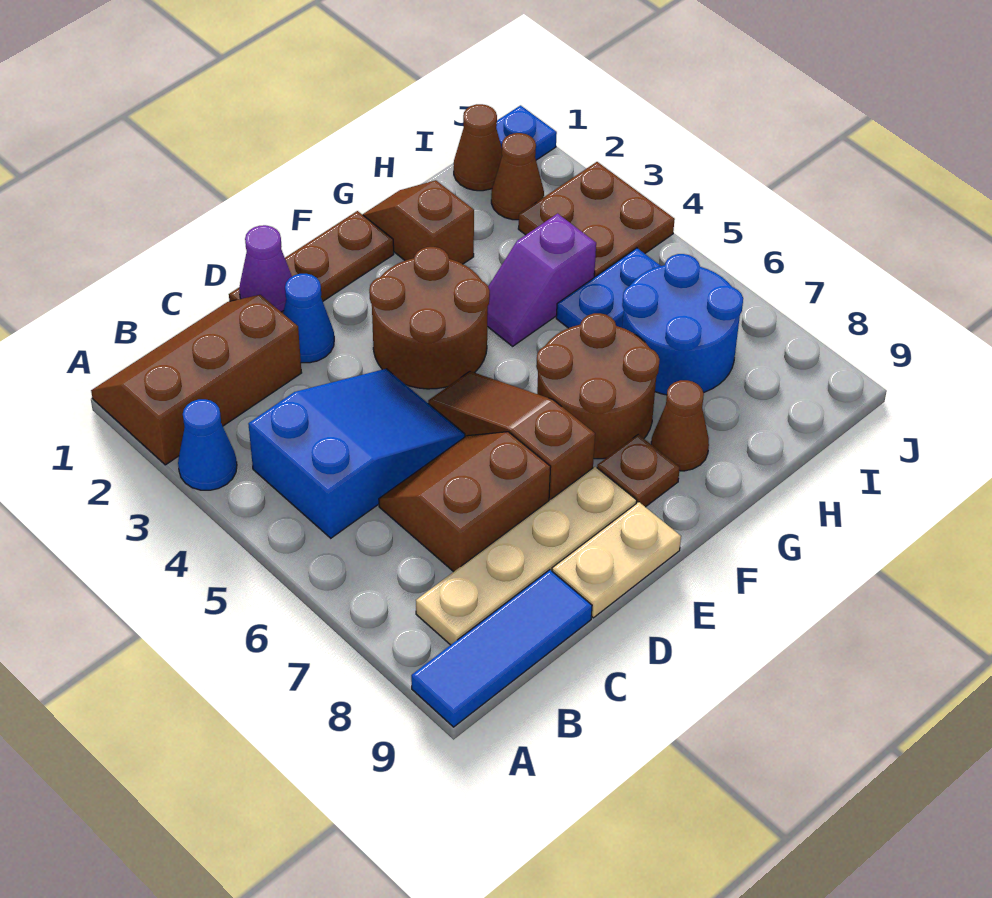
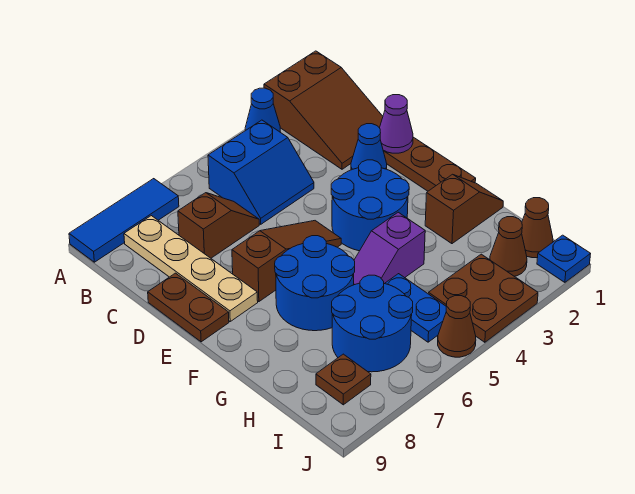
brown slope A1:C2 level 1 top 2 -> brown slope A1:C2 level 1 top A
blue tile A9:C9 level 1 -> blue tile A7:A9 level 1
blue slope B4:D5 level 1 top B -> blue slope B4:C5 level 1 top B
brown slope C6:D7 level 1 top 7 -> brown slope C6:C7 level 1 top 7
tan plate D9:E9 level 1 -> brown plate D9:E9 level 1
brown round brick E3:F4 level 1 -> blue round brick E3:F4 level 1
brown round brick F6:G7 level 1 -> blue round brick F6:G7 level 1
brown plate F8 level 1 -> brown plate I8 level 1
purple slope G4:H4 level 1 top H -> purple slope G4:G5 level 1 top 4
brown cone G8 level 1 -> brown cone J5 level 1

